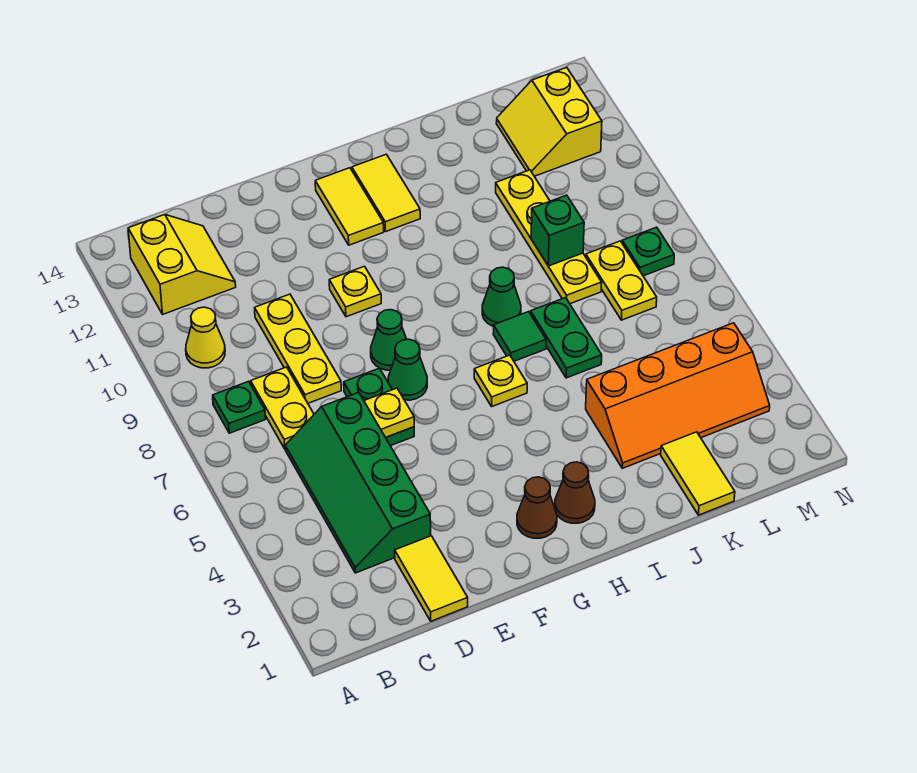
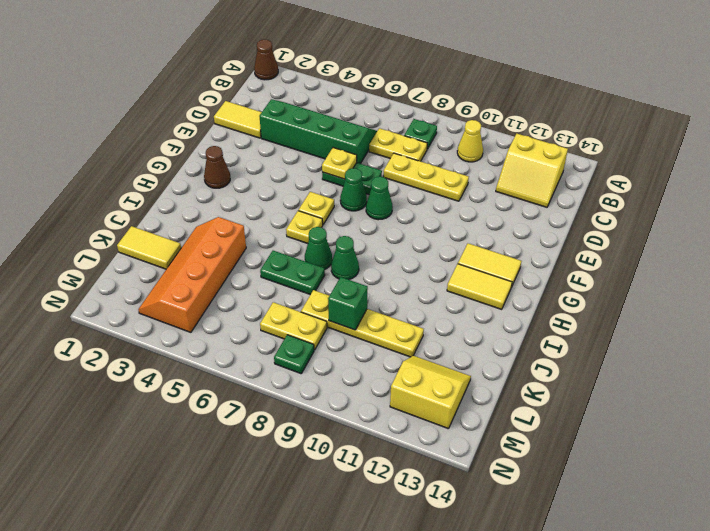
yellow plate F10 level 1 -> yellow plate G6 level 1
brown cone H2 level 1 -> brown cone A1 level 1
green tile I7 level 1 -> green cone I7 level 1

